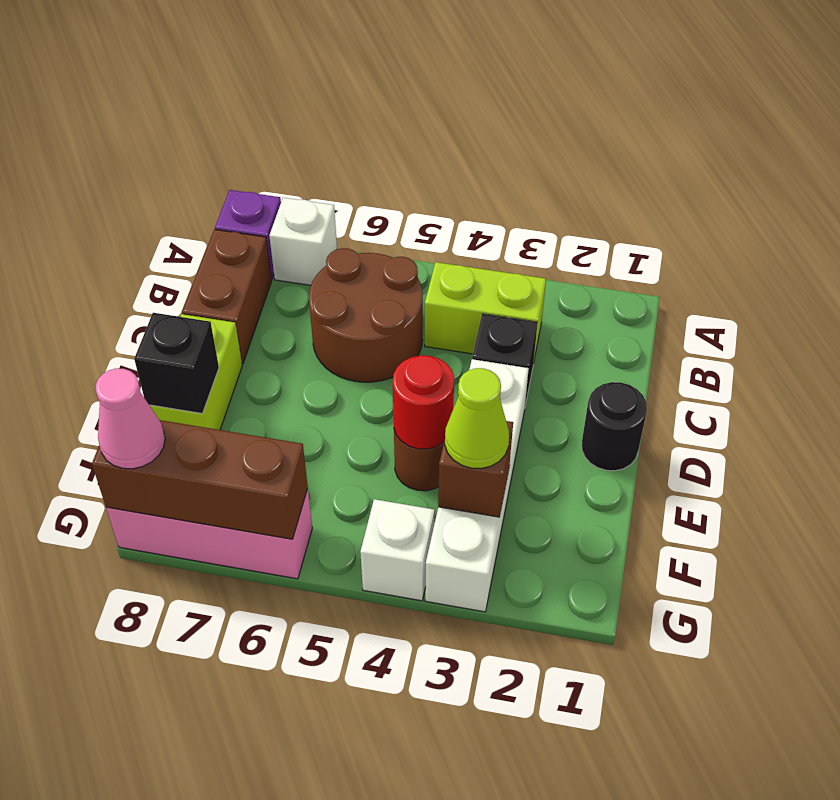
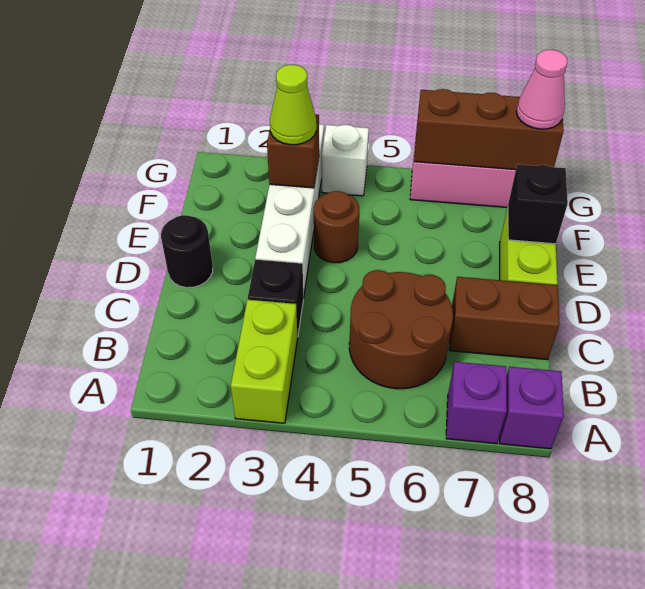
white brick A7 level 1 -> purple brick A7 level 1
lime brick B3:B4 level 1 -> lime brick A3:B3 level 1
brown brick B8:C8 level 1 -> brown brick C7:C8 level 1
red round brick E4 level 2 -> none

